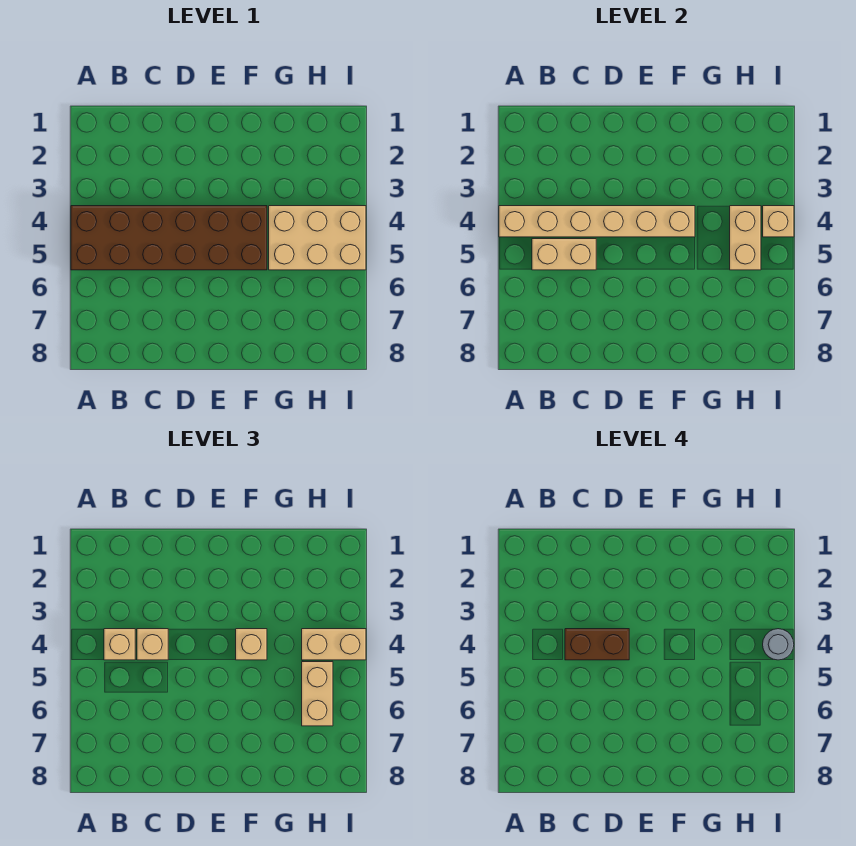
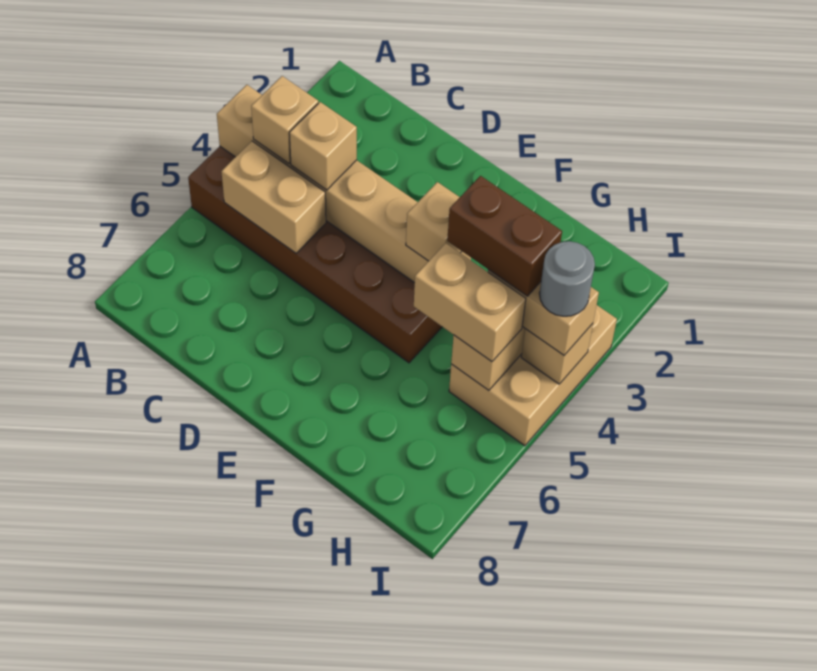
brown brick C4:D4 level 4 -> brown brick G4:H4 level 4
tan brick G4:I5 level 1 -> tan brick H3:I5 level 1
tan brick H5:H6 level 3 -> tan brick G5:H5 level 3

